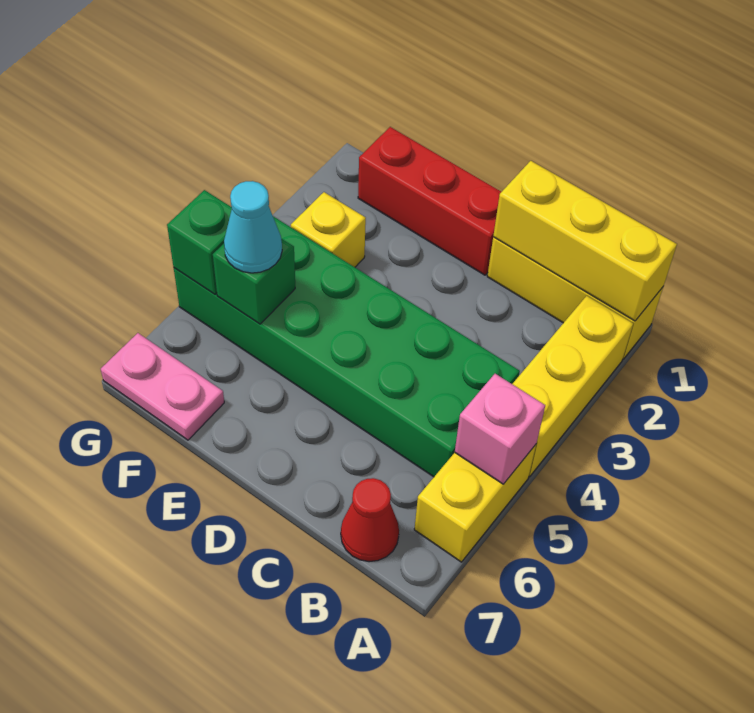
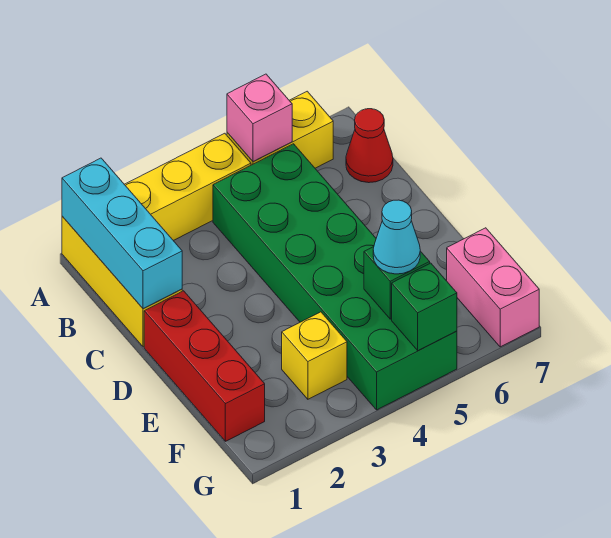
yellow brick A1:C1 level 2 -> cyan brick A1:C1 level 2
pink plate F7:G7 level 1 -> pink brick F7:G7 level 1

